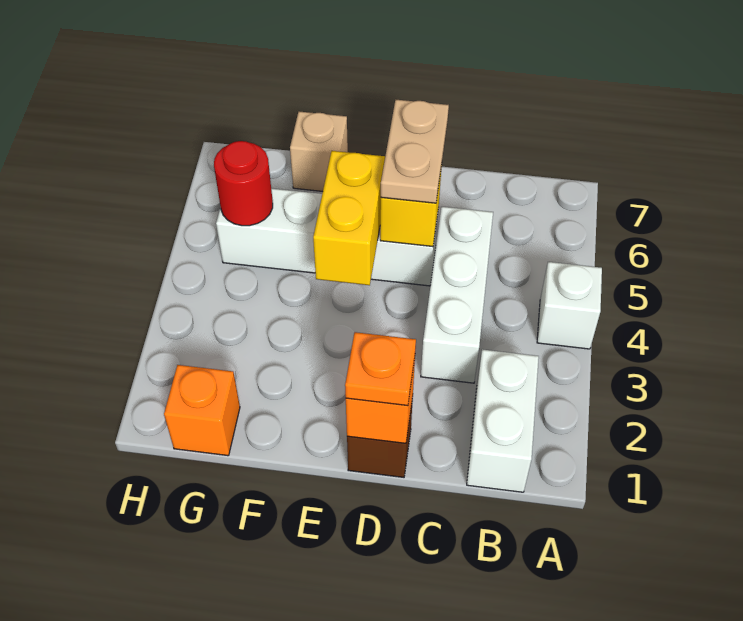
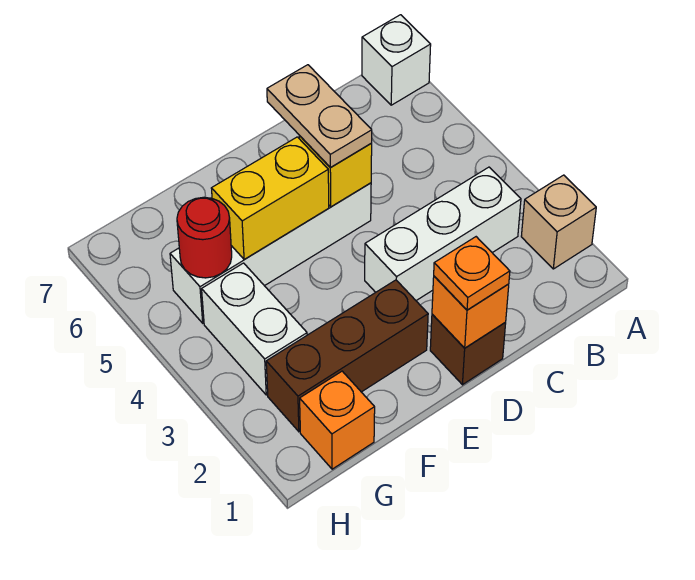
white brick A4 level 1 -> white brick A7 level 1
white brick B1:B2 level 1 -> white brick G3:G4 level 1
white brick C3:C5 level 1 -> white brick B3:D3 level 1
none -> brown brick E2:G2 level 1
yellow brick E4:E5 level 2 -> yellow brick E5:F5 level 2
tan brick F7 level 1 -> tan brick A2 level 1

